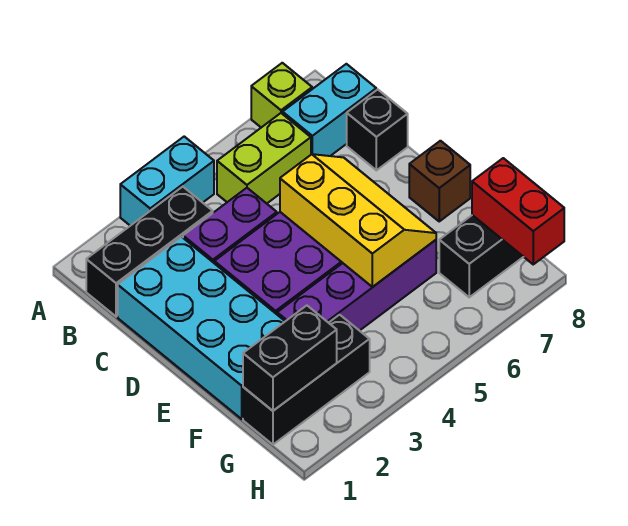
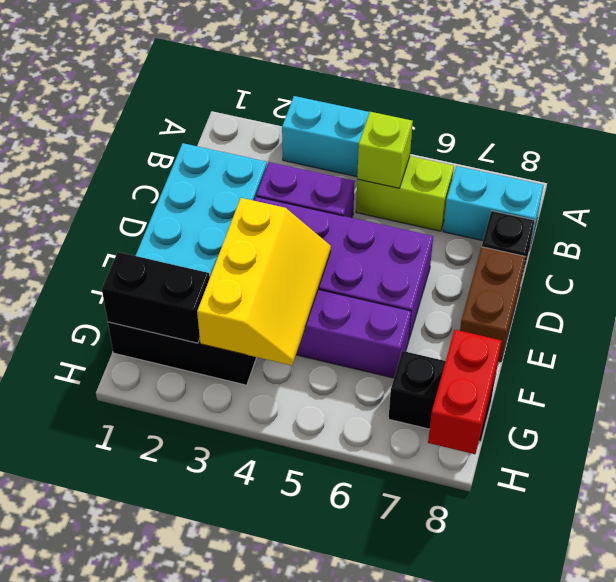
lime brick A7 level 1 -> lime brick B5 level 2
black brick B1:B3 level 1 -> none
yellow slope D5:F6 level 2 top 5 -> yellow slope E3:G4 level 2 top 3
brown brick E8 level 1 -> brown brick D8:E8 level 1

